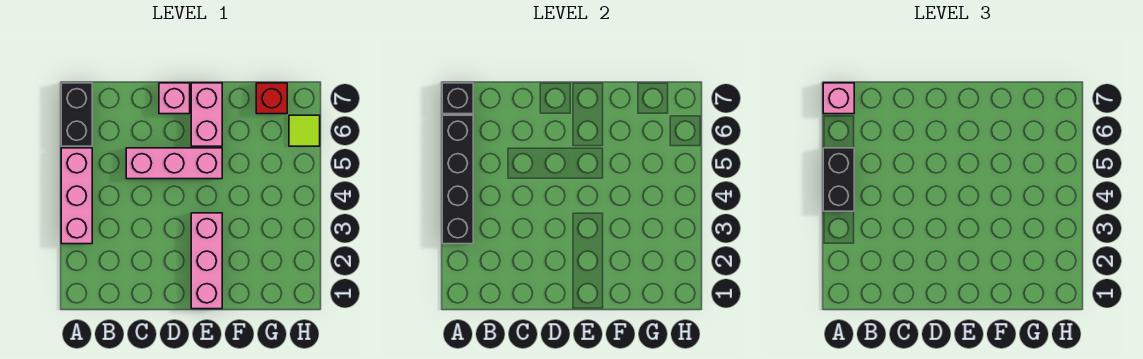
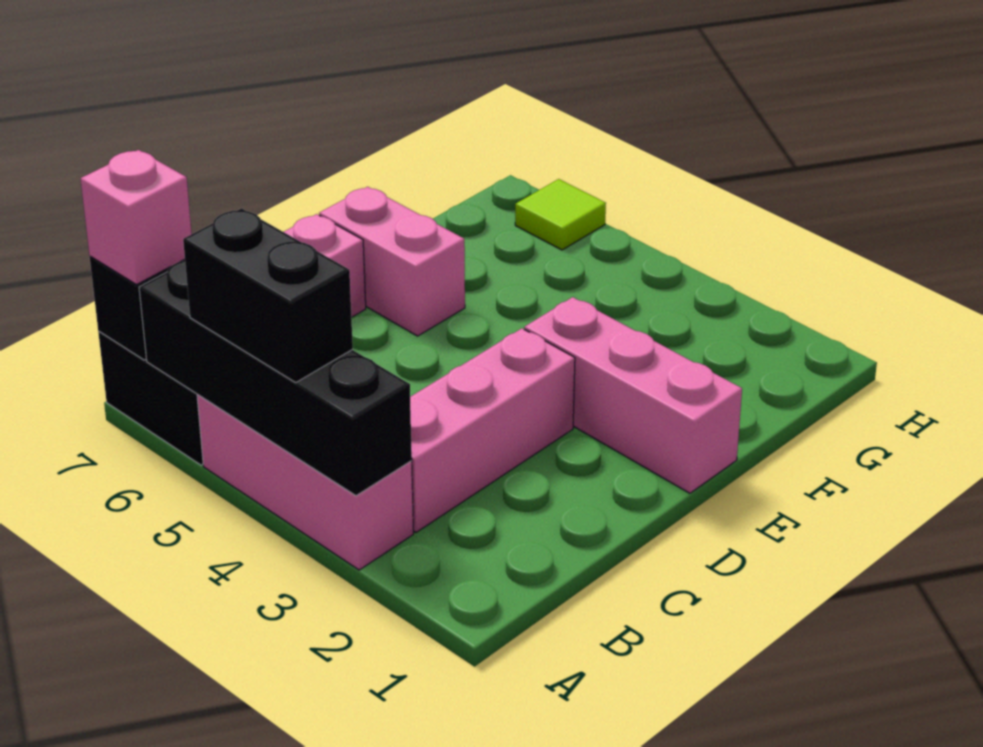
pink brick C5:E5 level 1 -> pink brick B3:D3 level 1
red brick G7 level 1 -> none

